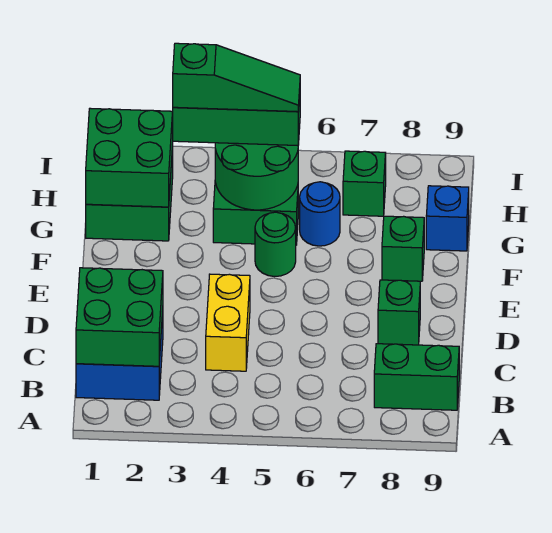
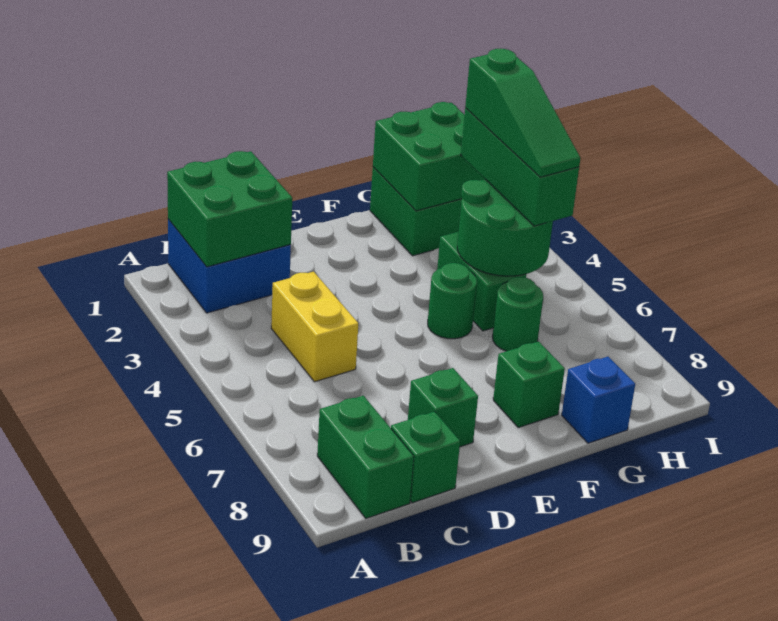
yellow brick C4:D4 level 1 -> yellow brick C4:C5 level 1
blue round brick G6 level 1 -> green round brick G6 level 1
green brick H7 level 1 -> green brick C9 level 1

